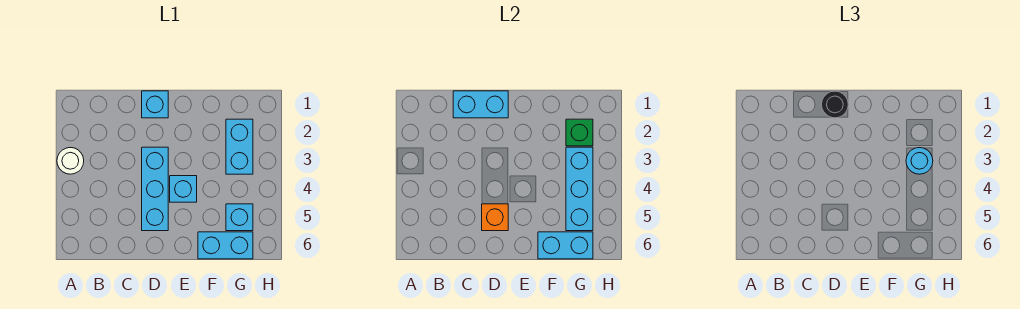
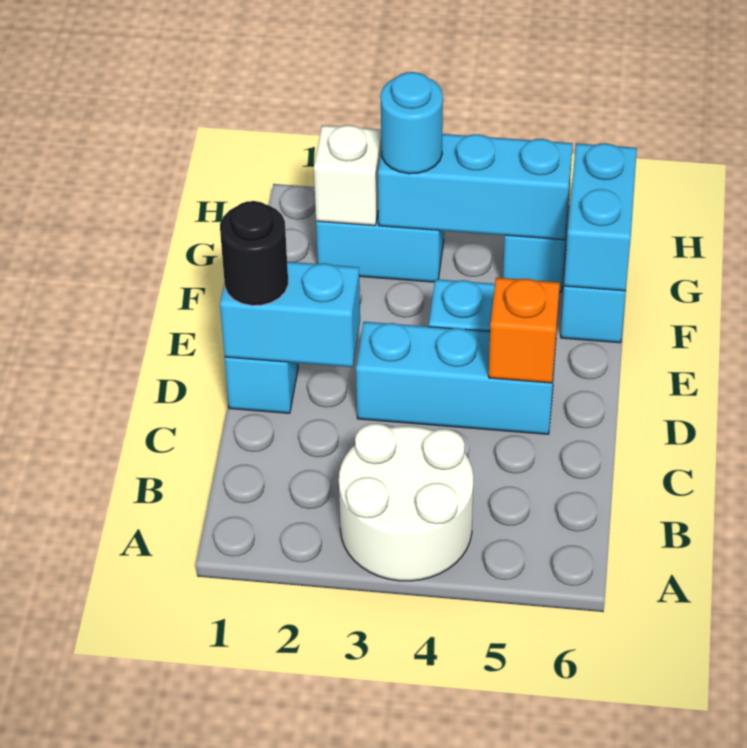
white round brick A3 level 1 -> white round brick A3:B4 level 1
cyan brick C1:D1 level 2 -> cyan brick D1:D2 level 2
green brick G2 level 2 -> white brick G2 level 2

